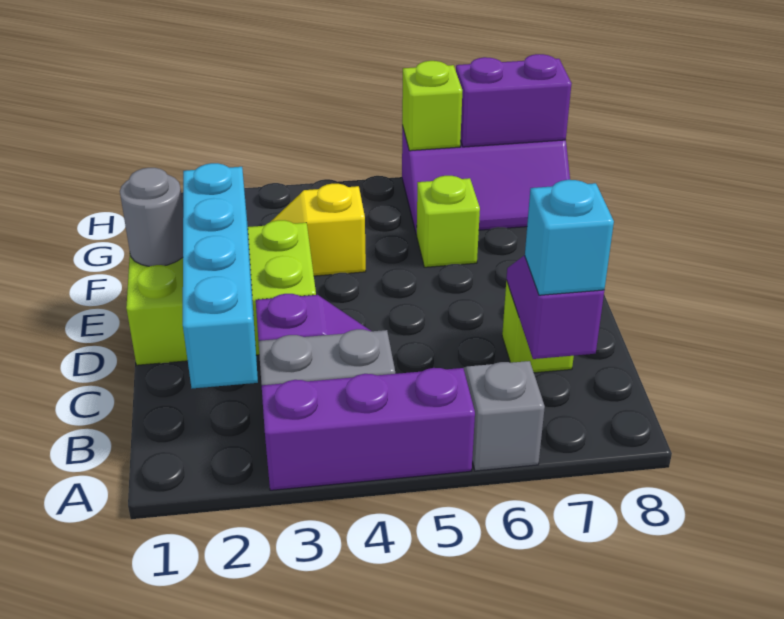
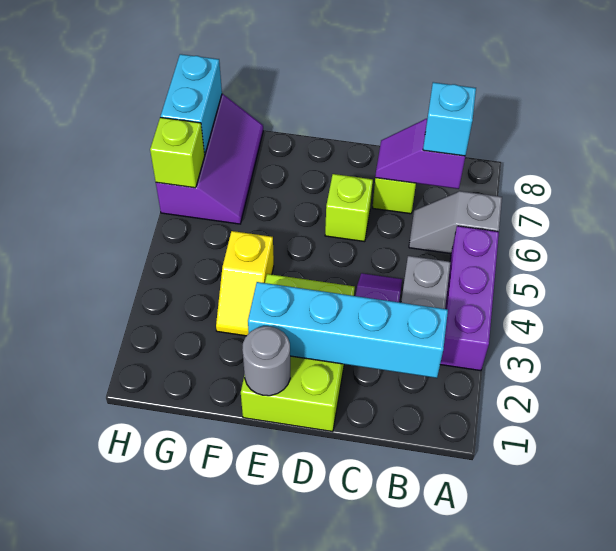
lime brick F6 level 1 -> lime brick D6 level 1
purple brick H7:H8 level 2 -> cyan brick H7:H8 level 2

